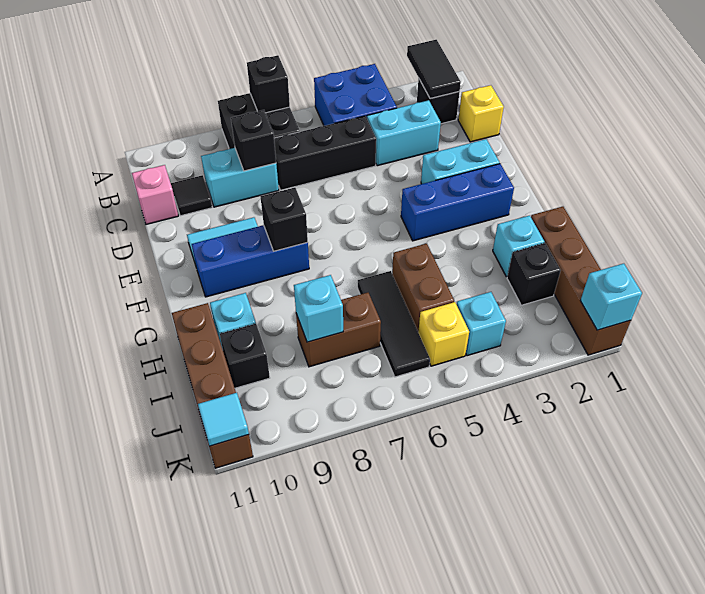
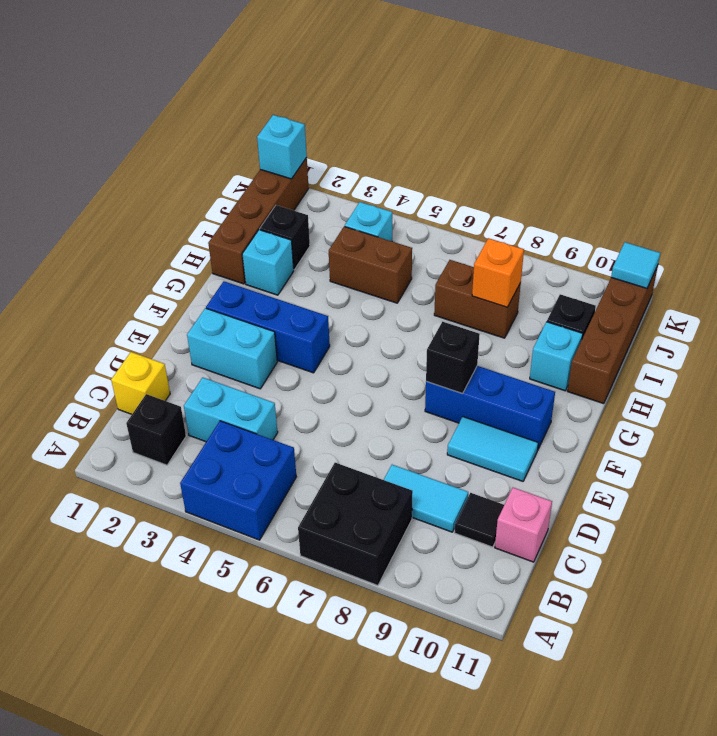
black tile A2:B2 level 2 -> none
black brick A7 level 2 -> none
black brick C5:C7 level 1 -> none
cyan brick C8:C9 level 1 -> cyan tile C8:C9 level 1
black brick C8 level 2 -> none
brown brick H5:I5 level 1 -> brown brick I4:I5 level 1
black tile H6:J6 level 1 -> none
cyan brick I8 level 2 -> orange brick I8 level 2
yellow brick J5 level 1 -> none

